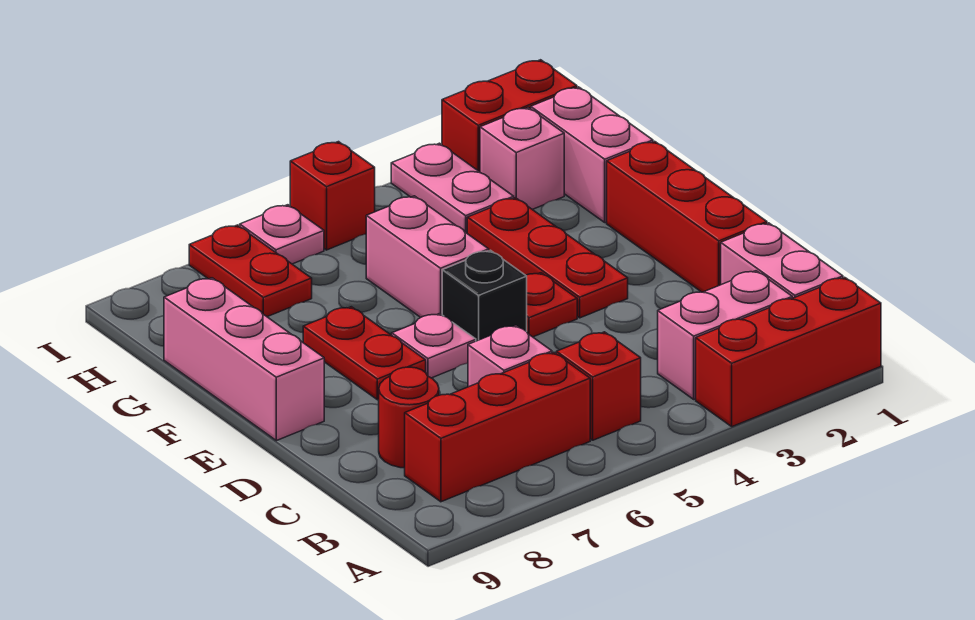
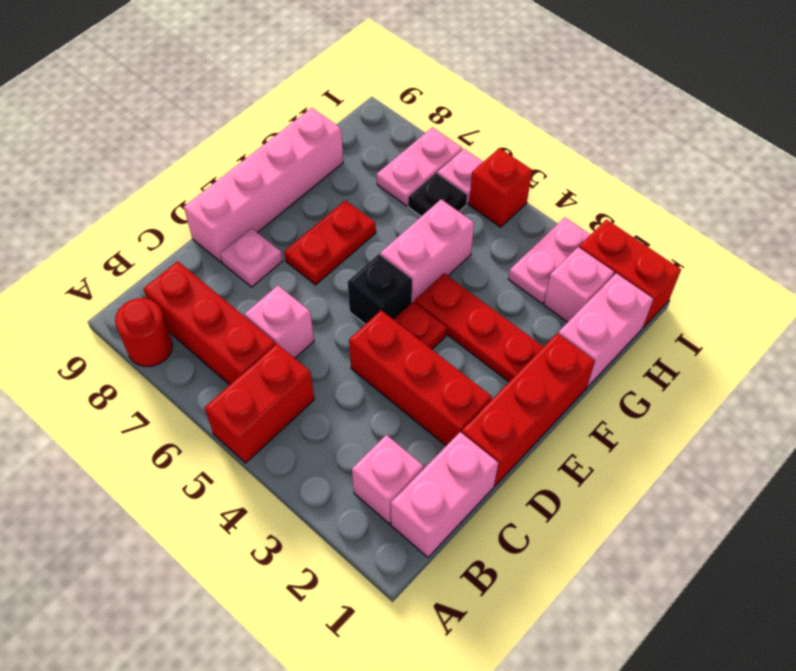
red brick A1:A3 level 1 -> red brick D2:D4 level 1
pink brick B2:B3 level 1 -> pink brick B2 level 1
red brick B5 level 1 -> red brick A5:B5 level 1
red round brick C8 level 1 -> red round brick A8 level 1
red plate E3:G3 level 1 -> red plate F2:F4 level 1
pink plate E6 level 1 -> pink plate D8 level 1
pink brick E9:G9 level 1 -> pink brick D9:G9 level 1
none -> black plate H6 level 1
red plate H7:I7 level 1 -> pink plate H7:I7 level 1

